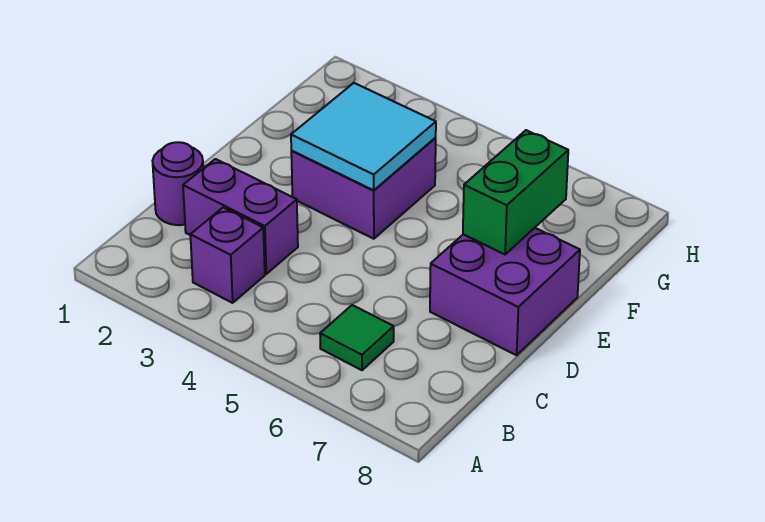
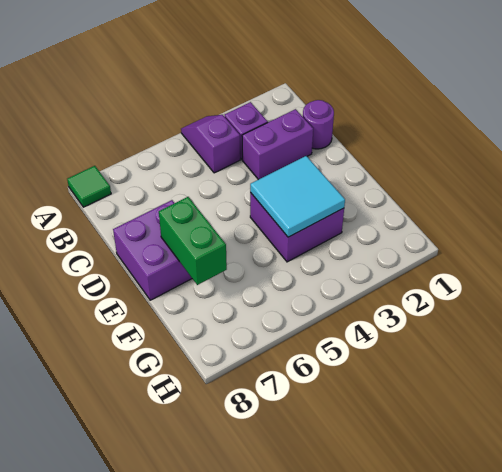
none -> purple slope A4:B4 level 1 top B
green tile B6 level 1 -> green tile A8 level 1

